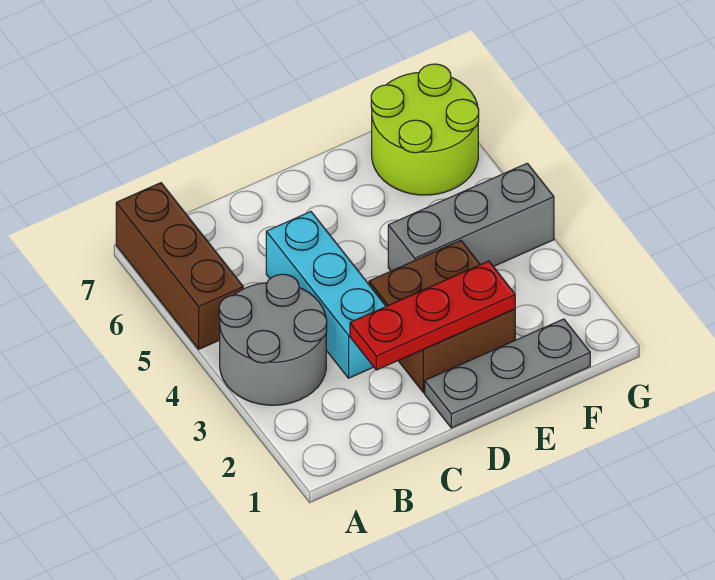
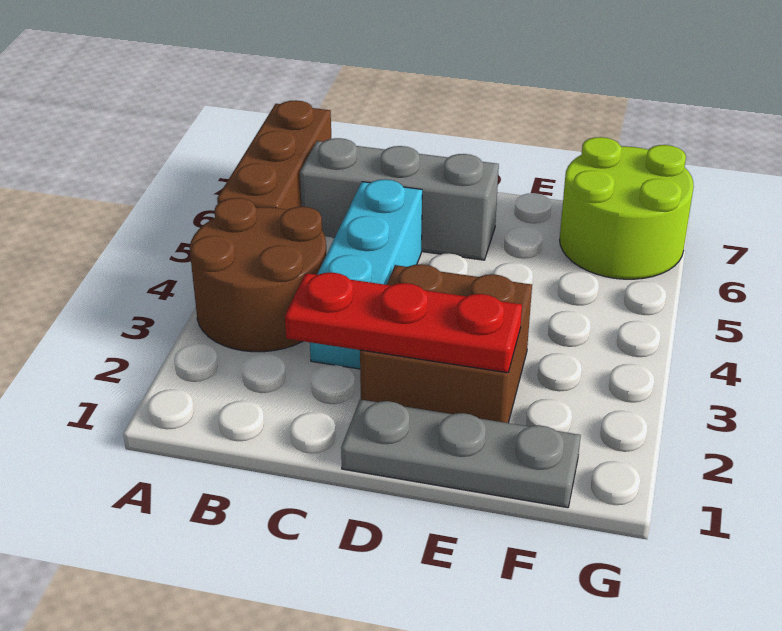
grey round brick A3:B4 level 1 -> brown round brick A3:B4 level 1
grey brick E4:G4 level 1 -> grey brick B6:D6 level 1

